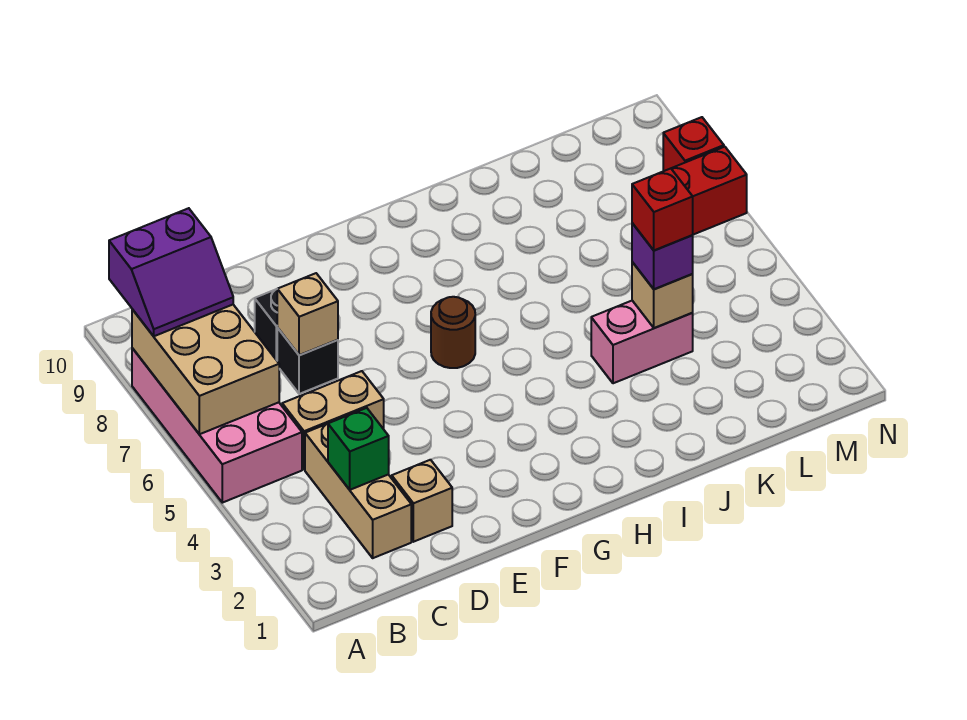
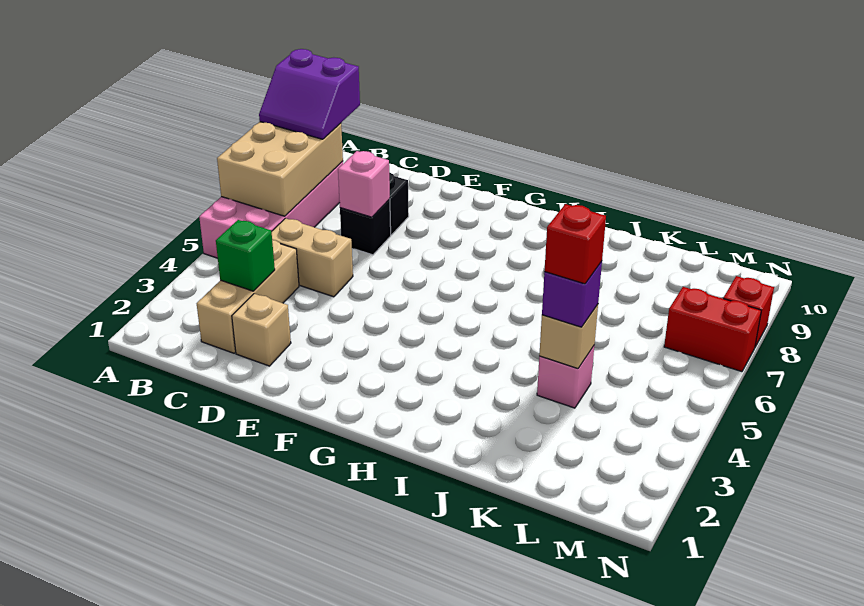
tan brick D7 level 2 -> pink brick D7 level 2
brown round brick G6 level 1 -> none
pink brick J4:K4 level 1 -> pink brick K4 level 1

